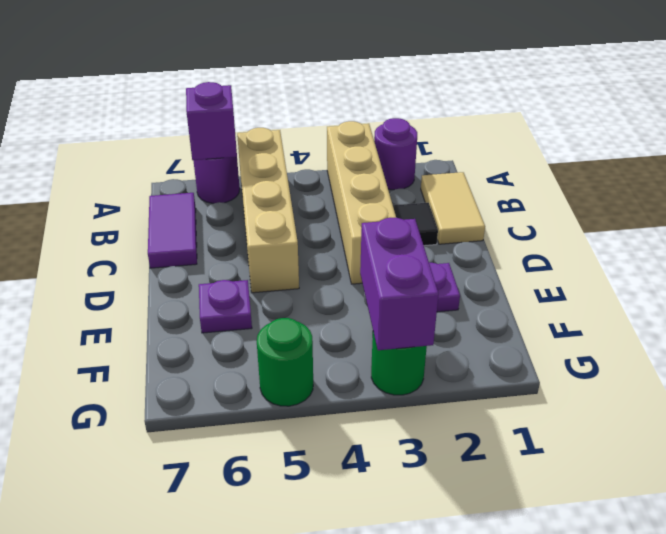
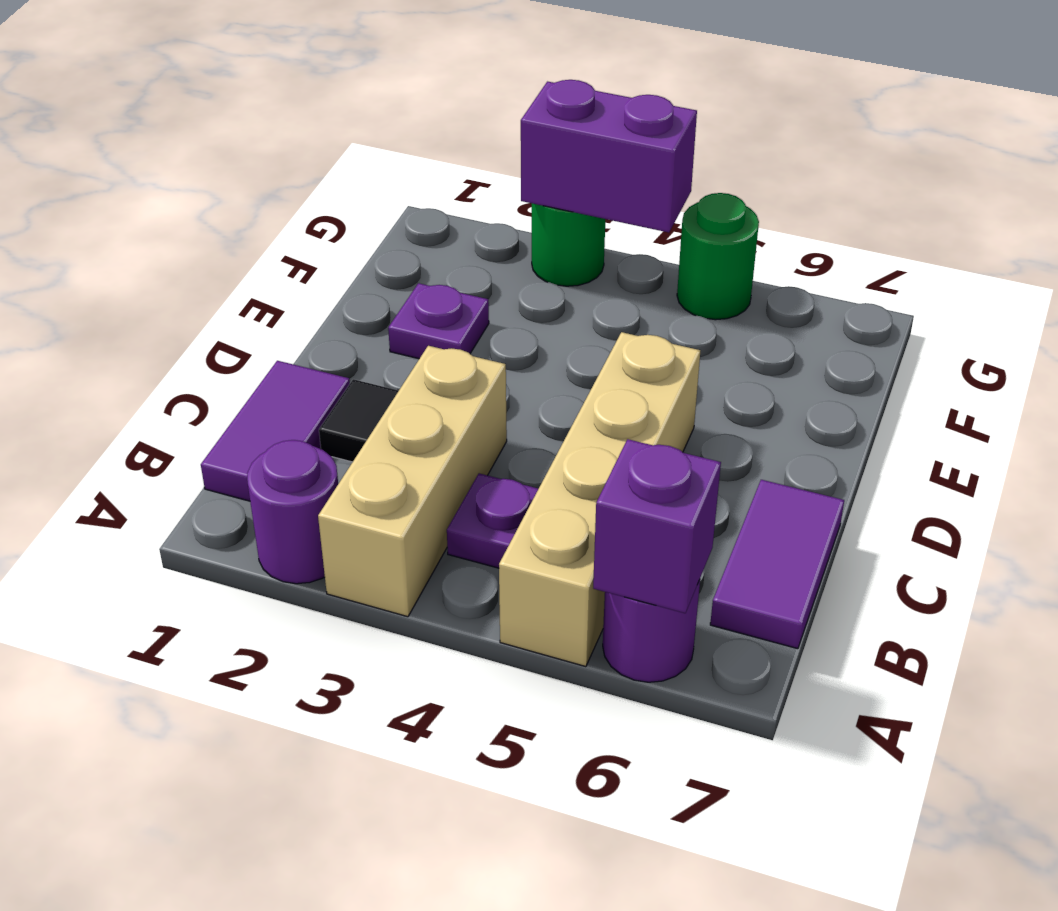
tan brick A3:D3 level 1 -> tan brick A3:C3 level 1
tan tile B1:C1 level 1 -> purple tile B1:C1 level 1
purple plate E6 level 1 -> purple plate B4 level 1
purple brick F3:G3 level 2 -> purple brick G3:G4 level 2

